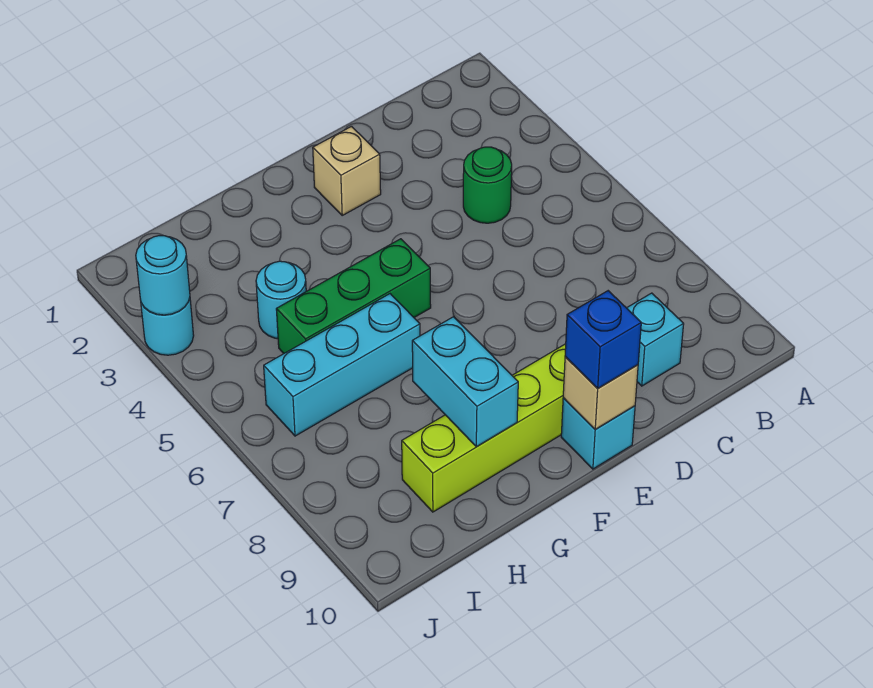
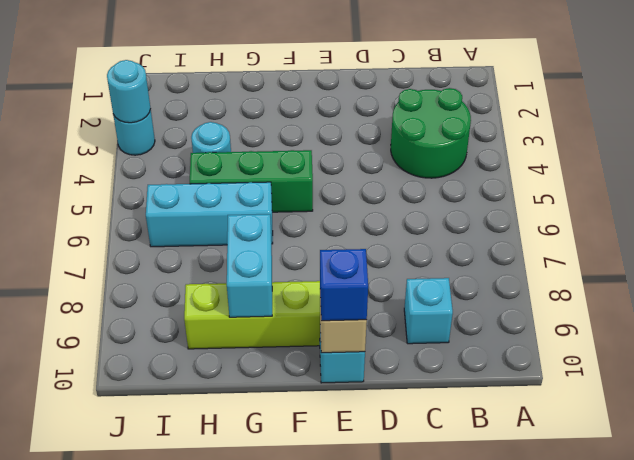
green round brick C4 level 1 -> green round brick B3:C4 level 1
tan brick E2 level 1 -> none

